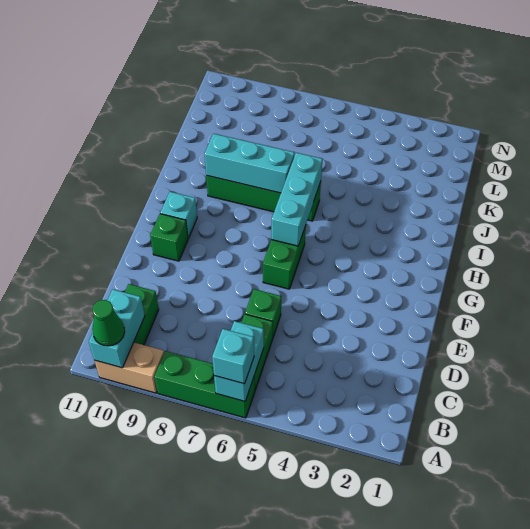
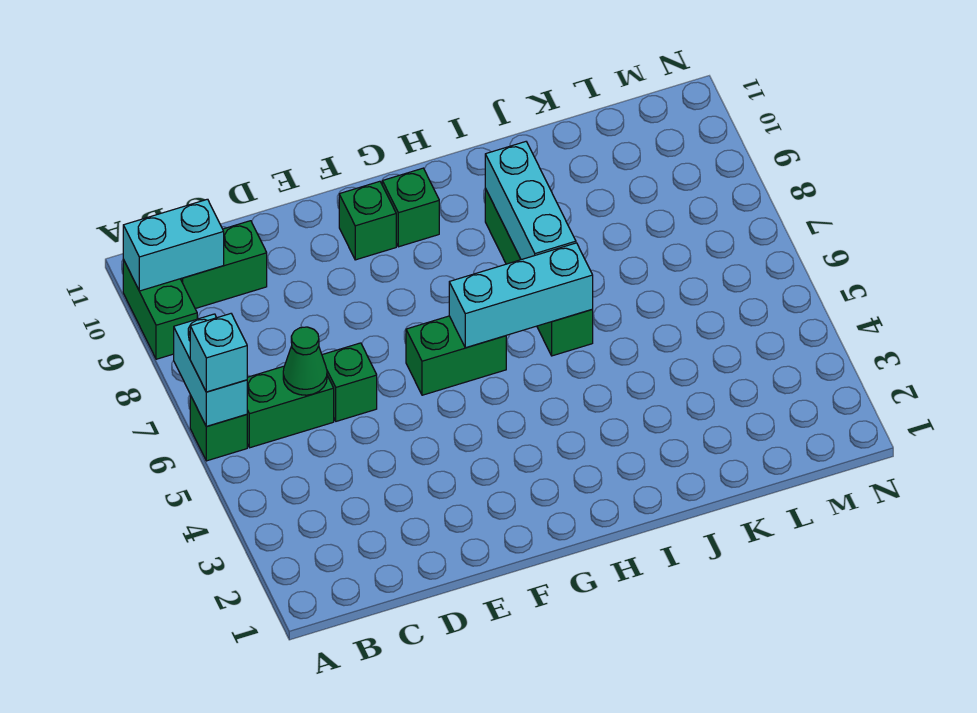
green brick A6:A8 level 1 -> green brick A6 level 1
cyan brick A6:B6 level 2 -> cyan brick A6:A7 level 2
tan brick A9:A10 level 1 -> green brick A9:A10 level 1
green cone A10 level 3 -> green cone C6 level 2
cyan brick G10 level 1 -> green brick G10 level 1

